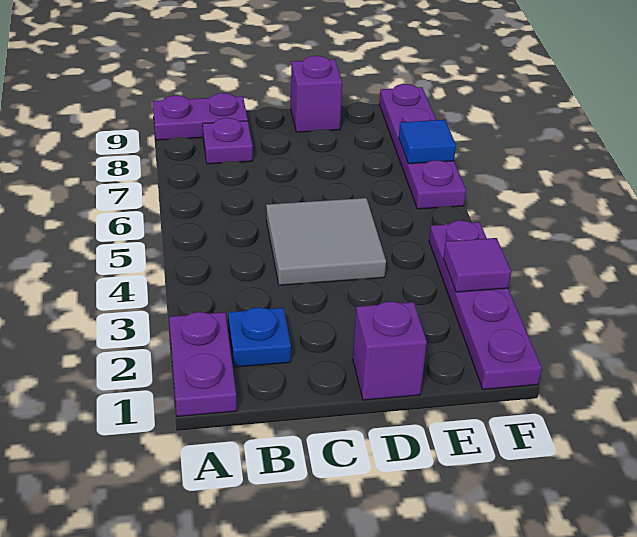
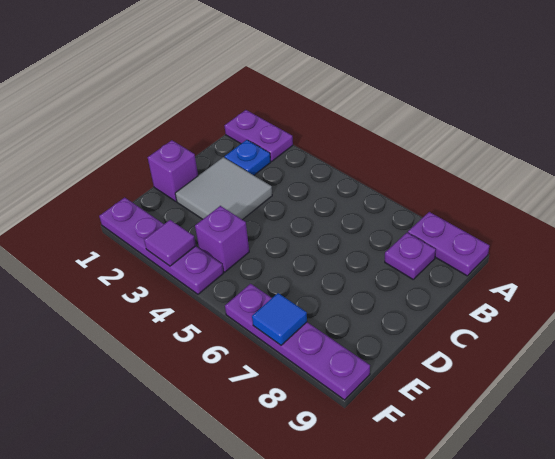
purple plate A9:B9 level 1 -> purple plate A8:A9 level 1
grey tile C4:D5 level 1 -> grey tile C2:D3 level 1
purple brick D9 level 1 -> purple brick E4 level 1

